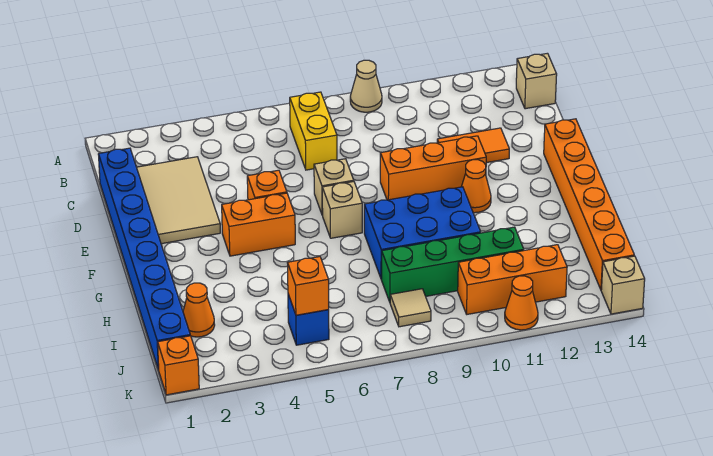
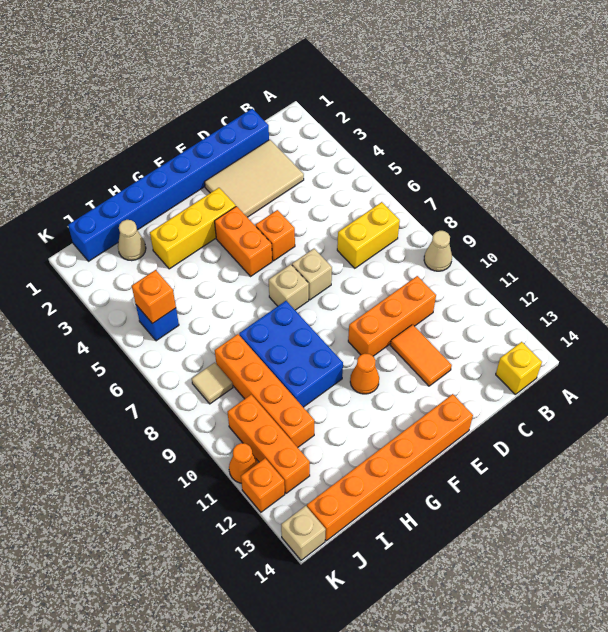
tan brick B14 level 1 -> yellow brick B14 level 1
orange brick E9:E11 level 1 -> orange brick C10:E10 level 1
none -> yellow brick F3:H3 level 1
orange cone I2 level 1 -> tan cone I2 level 1
green brick I8:I11 level 1 -> orange brick I8:I11 level 1
orange brick K1 level 1 -> orange brick K12 level 1

